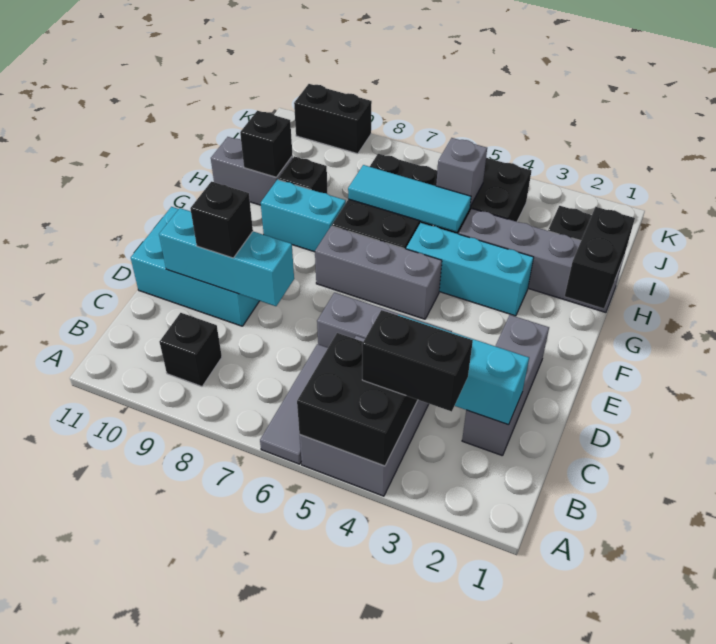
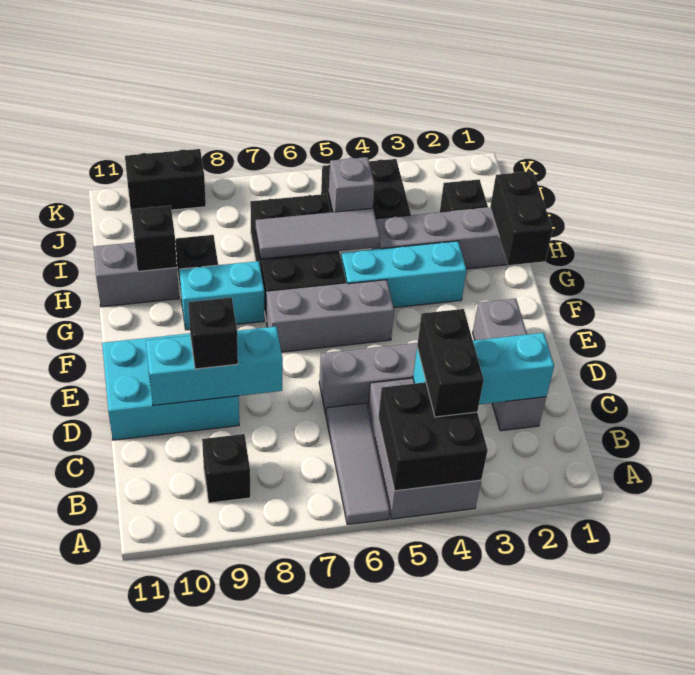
black brick B3:B4 level 3 -> black brick B4:C4 level 3
cyan tile H5:H7 level 2 -> grey tile H5:H7 level 2

